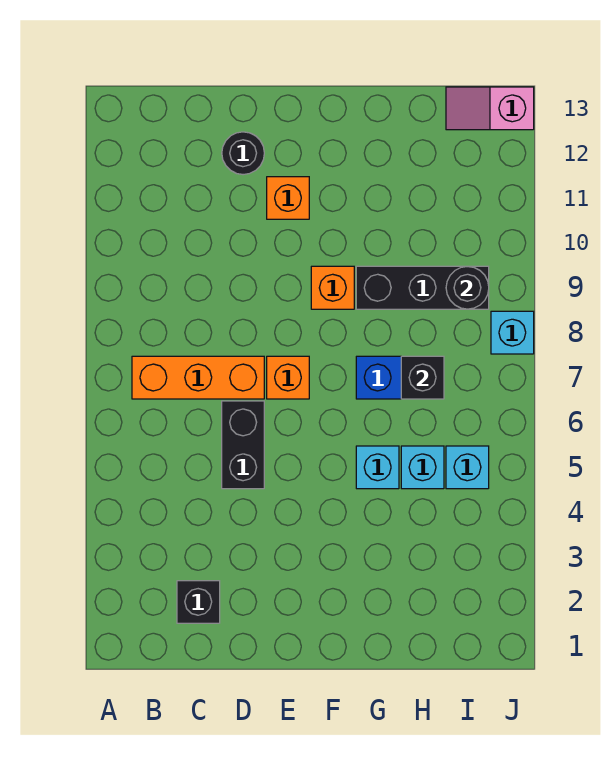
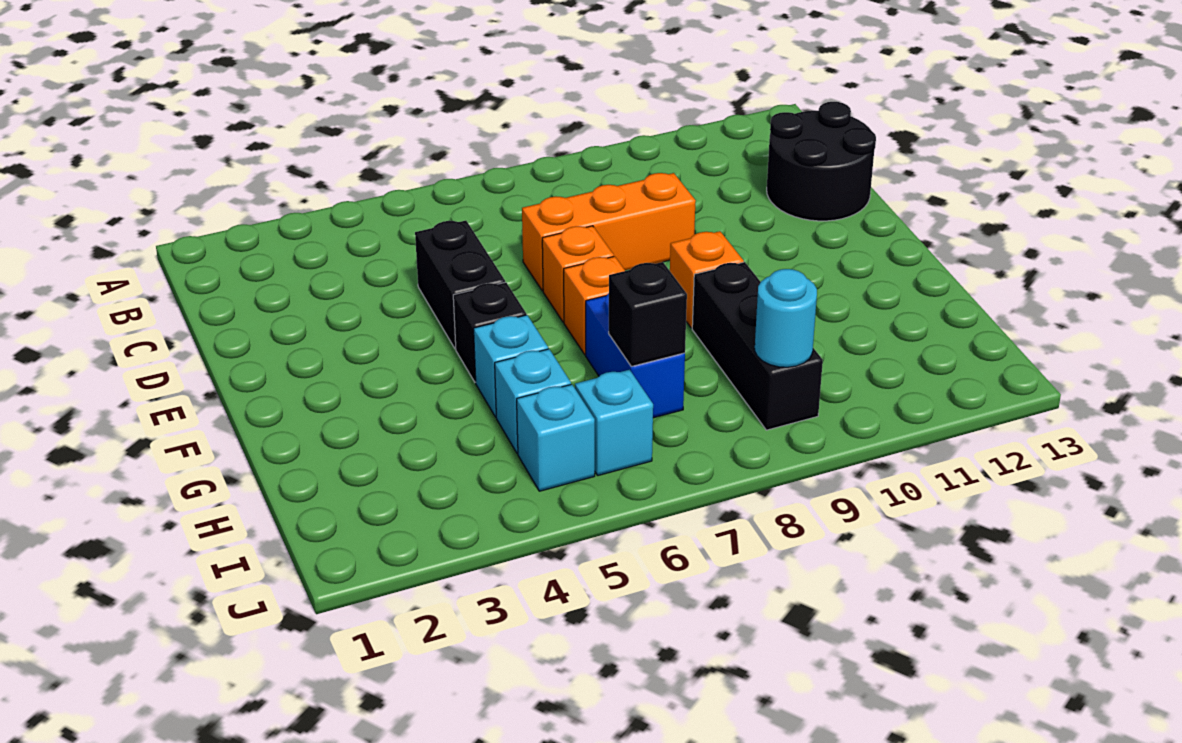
orange brick B7:D7 level 1 -> orange brick D7:D9 level 1
black brick C2 level 1 -> black brick F5 level 1
black brick D5:D6 level 1 -> black brick D5:E5 level 1
black round brick D12 level 1 -> black round brick C12:D13 level 1
orange brick E11 level 1 -> orange brick F7 level 1
black round brick I9 level 2 -> cyan round brick I9 level 2
pink slope I13:J13 level 1 top J -> none
cyan brick J8 level 1 -> cyan brick I6 level 1

